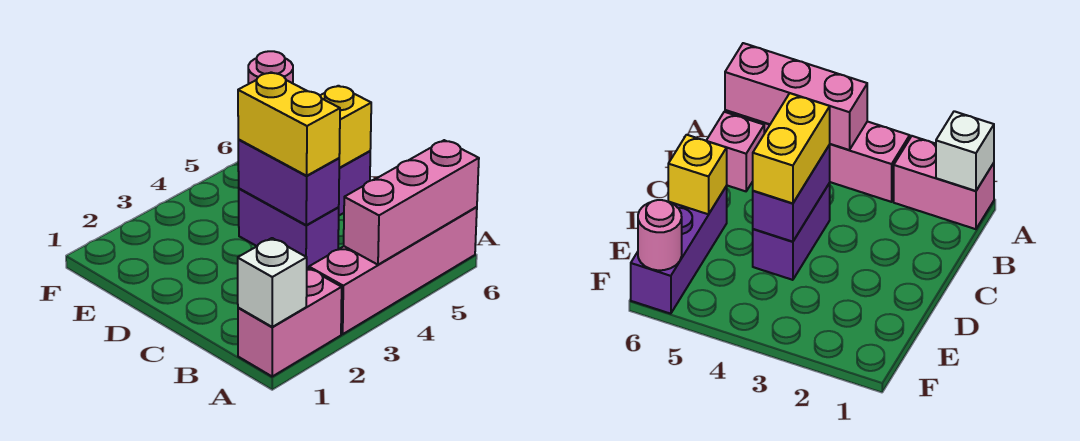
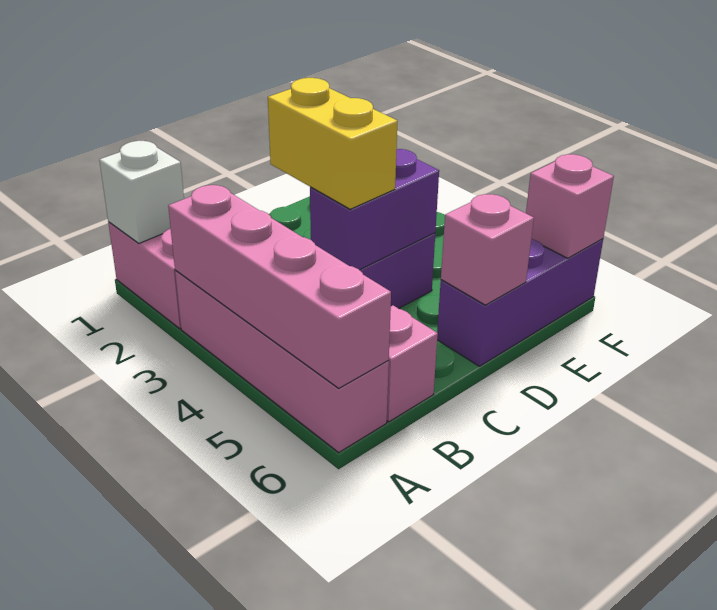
pink brick A4:A6 level 2 -> pink brick A3:A6 level 2
yellow brick C4:D4 level 3 -> yellow brick C3:C4 level 3
yellow brick D6 level 2 -> pink brick D6 level 2
pink round brick F6 level 2 -> pink brick F6 level 2

